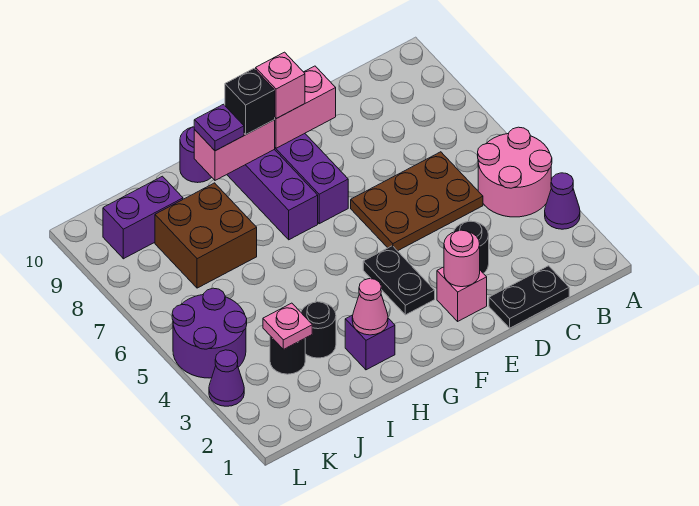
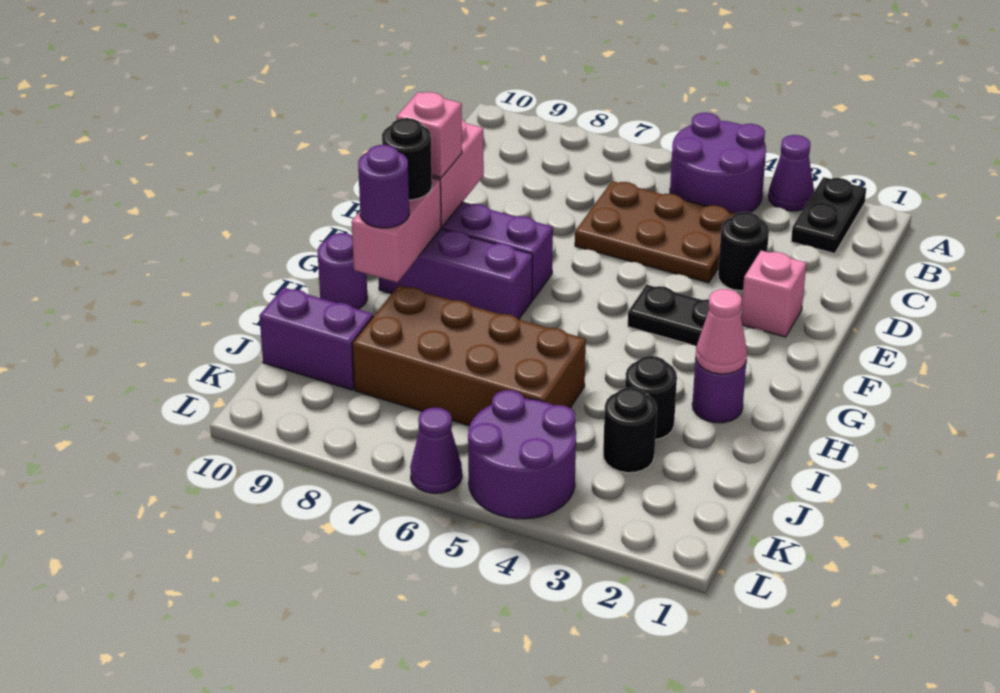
pink round brick A4:B5 level 1 -> purple round brick A4:B5 level 1
black plate C1:D1 level 1 -> black plate A2:B2 level 1
brown plate C5:E6 level 1 -> brown plate C4:D6 level 1
pink round brick E2 level 2 -> none
black brick G9 level 3 -> black round brick G9 level 3
purple brick H2 level 1 -> purple round brick H2 level 1
purple plate H9 level 3 -> purple round brick H9 level 3
brown brick I7:J8 level 1 -> brown brick I5:J8 level 1
pink plate J3 level 2 -> none
purple brick J9:K9 level 1 -> purple brick J9:J10 level 1
purple cone L3 level 1 -> purple cone L6 level 1

